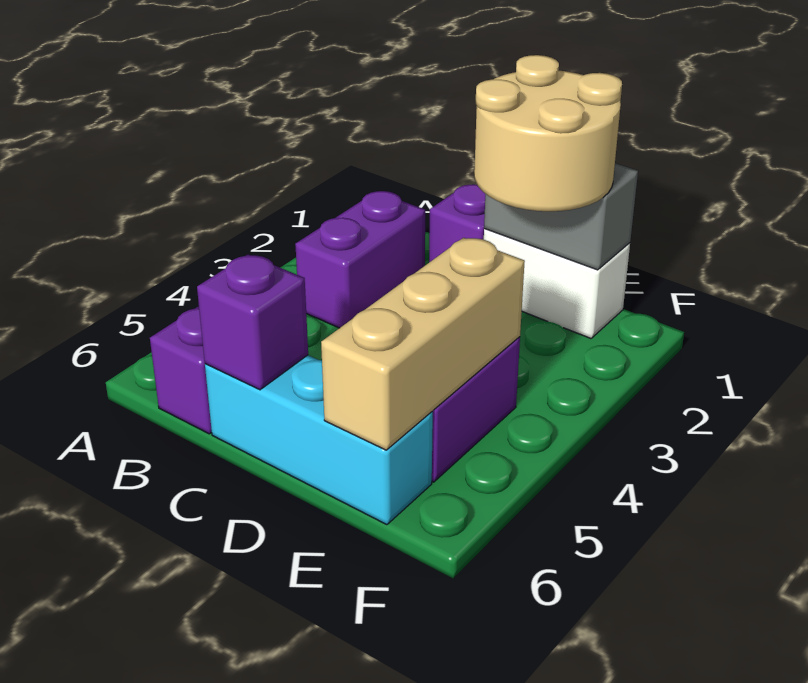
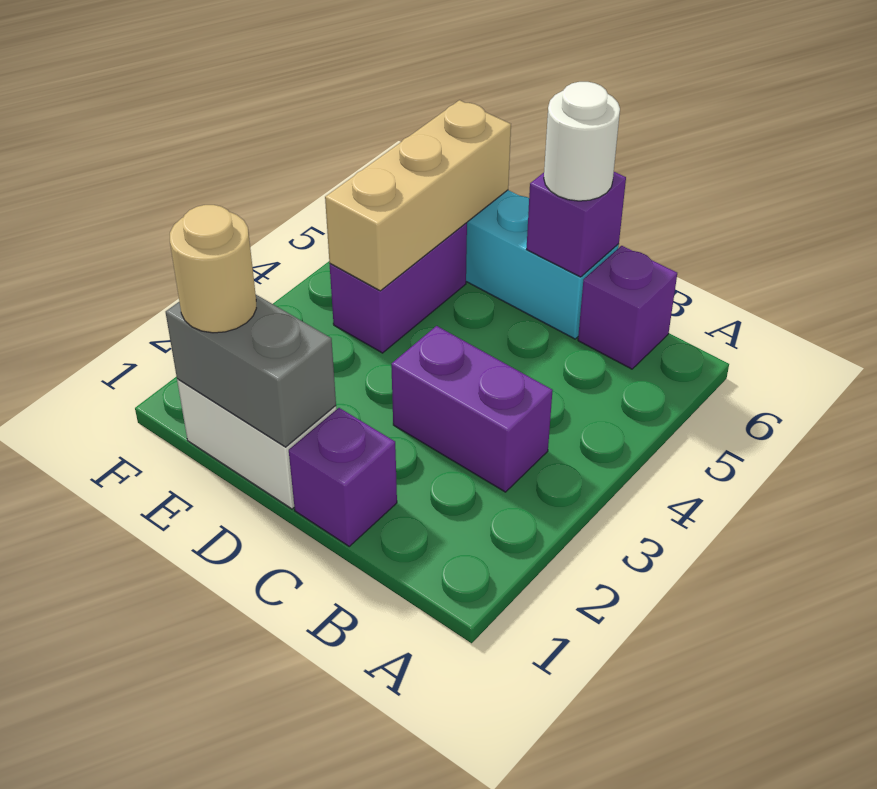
purple brick B2:B3 level 1 -> purple brick B3:C3 level 1
none -> white round brick C6 level 3
tan round brick D1:E2 level 3 -> tan round brick E1 level 3

